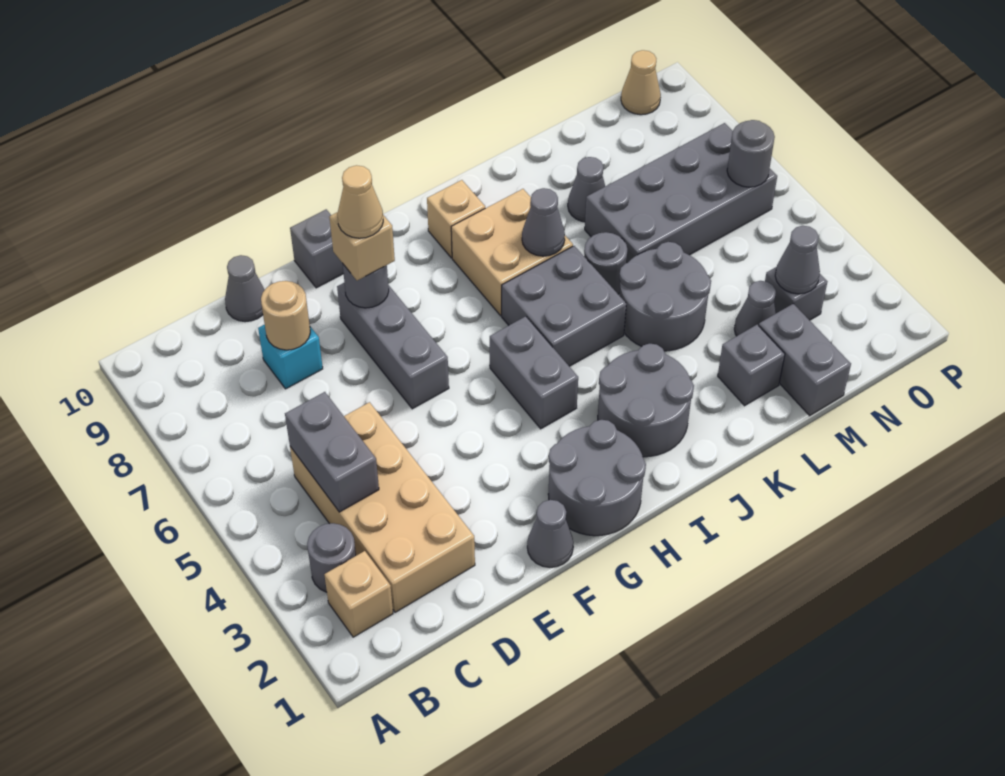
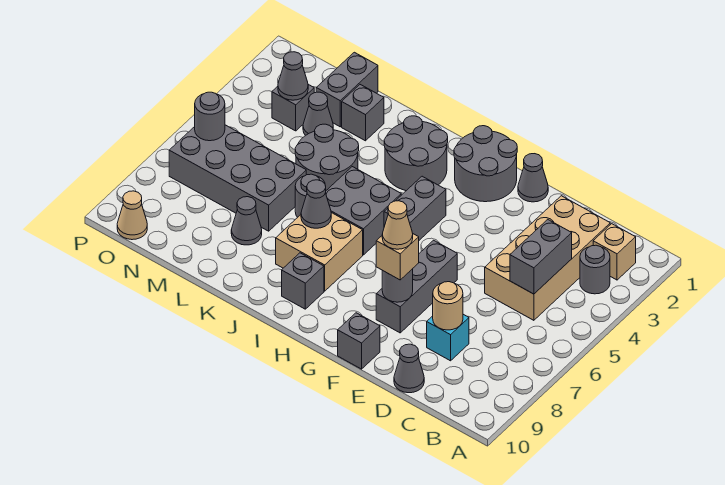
tan brick I9 level 1 -> grey brick I9 level 1

